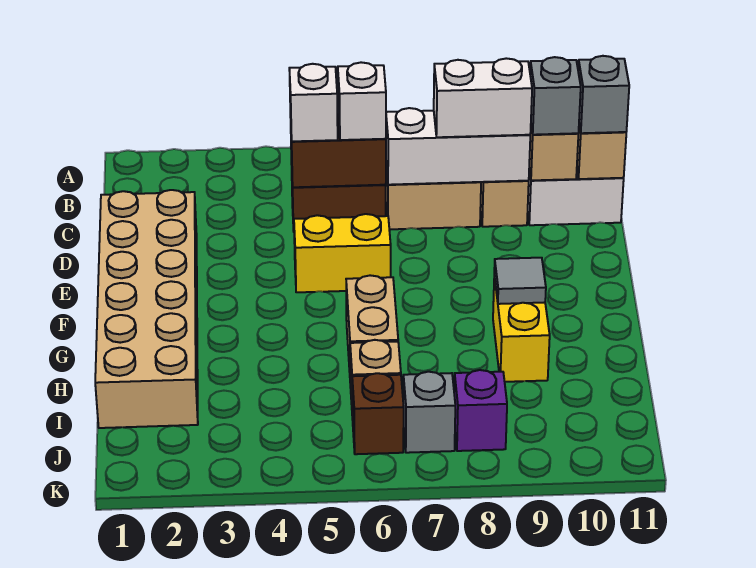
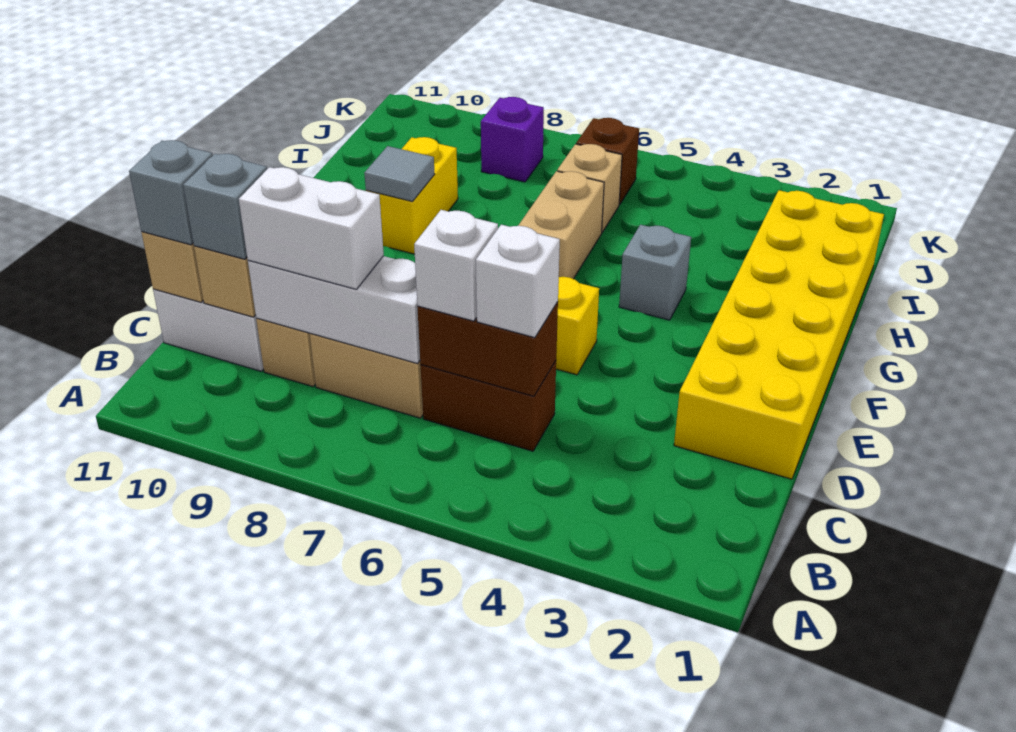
tan brick D1:I2 level 1 -> yellow brick D1:I2 level 1
grey brick J7 level 1 -> grey brick G4 level 1

